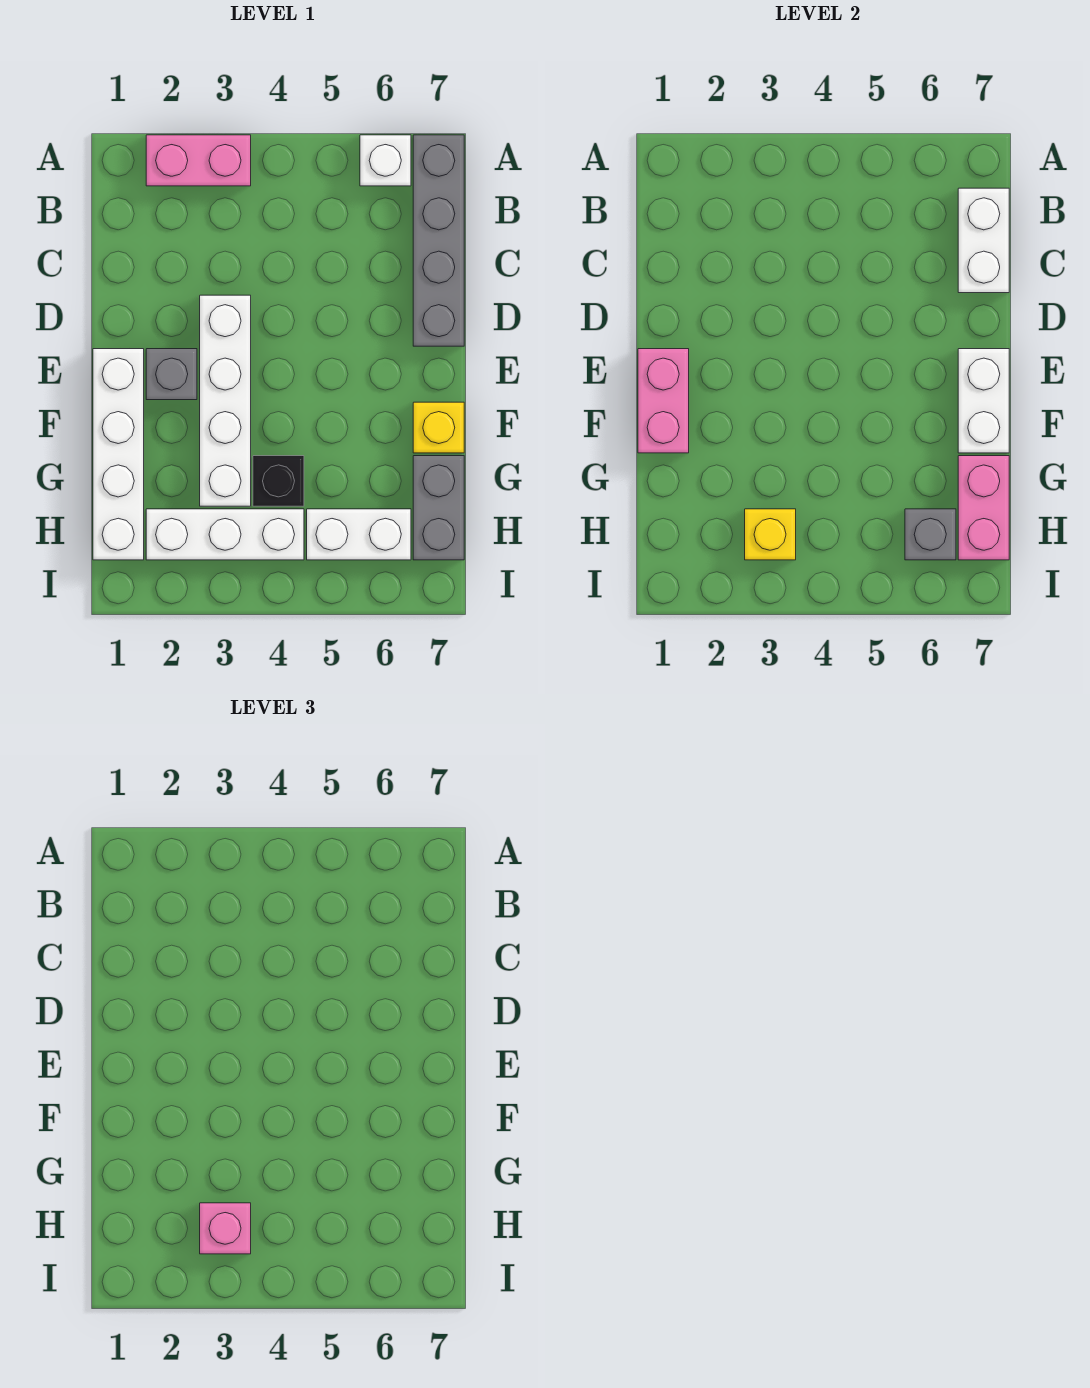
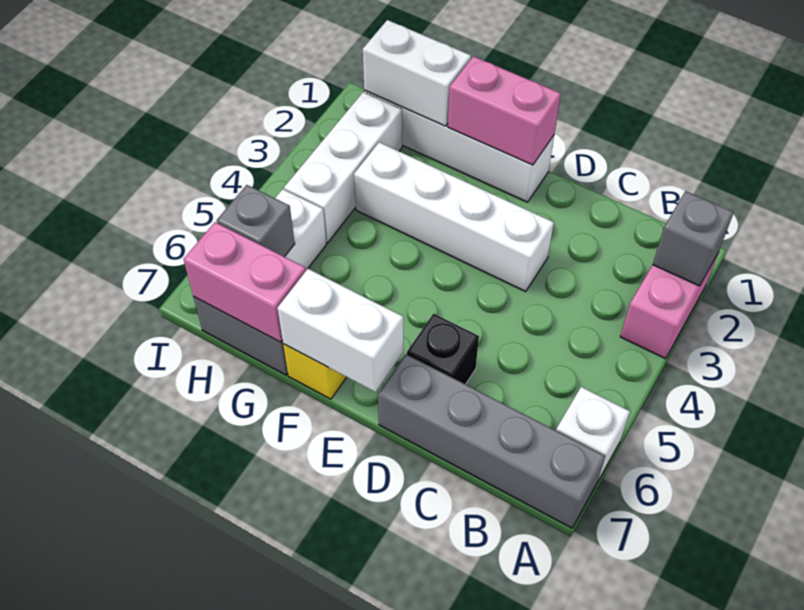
white brick B7:C7 level 2 -> white brick G1:H1 level 2
grey brick E2 level 1 -> grey brick A2 level 2
black brick G4 level 1 -> black brick D6 level 1
yellow brick H3 level 2 -> none
pink brick H3 level 3 -> none

